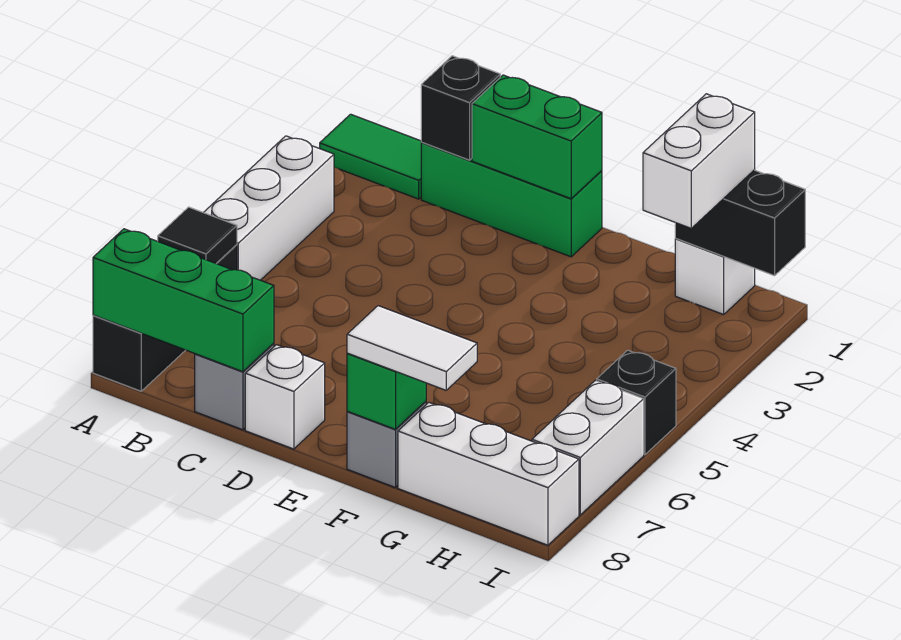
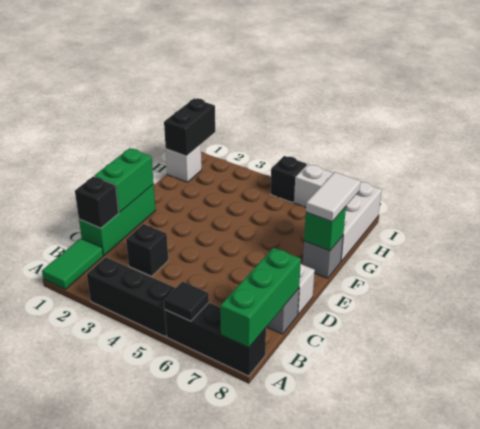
white brick A3:A5 level 1 -> black brick A3:A5 level 1
none -> black brick C3 level 1
white brick H1:H2 level 3 -> none

